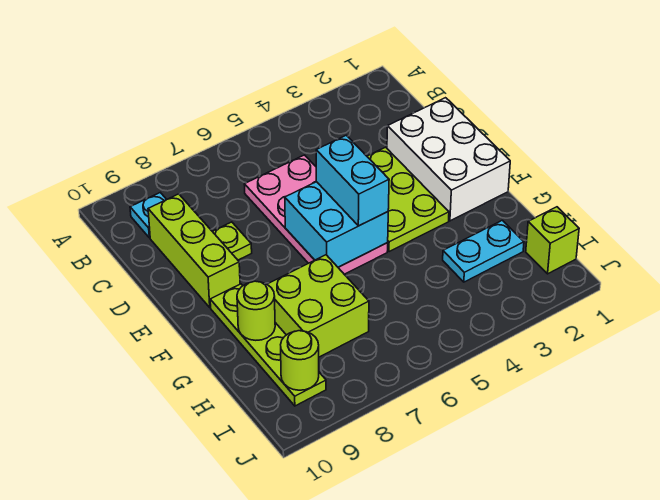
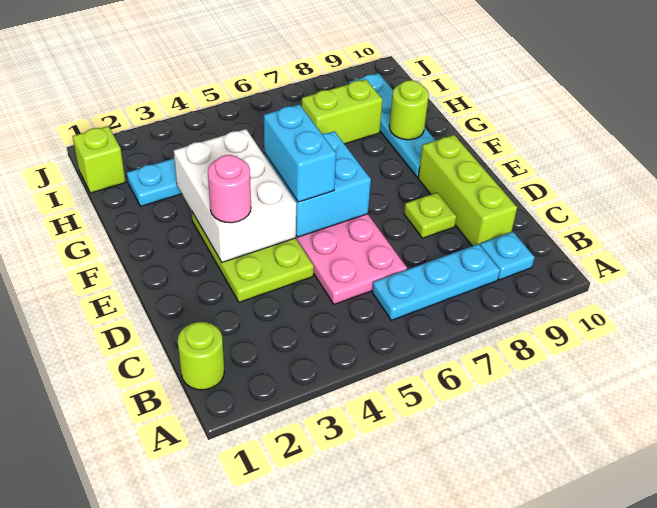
none -> cyan plate B6:B8 level 1
white brick D1:F2 level 1 -> white brick E3:G4 level 2
none -> pink round brick E3 level 3
lime plate F9:I9 level 1 -> cyan plate F9:I9 level 1
lime brick G7:H8 level 1 -> lime brick H7:H8 level 1
lime round brick I9 level 2 -> lime round brick B1 level 1

